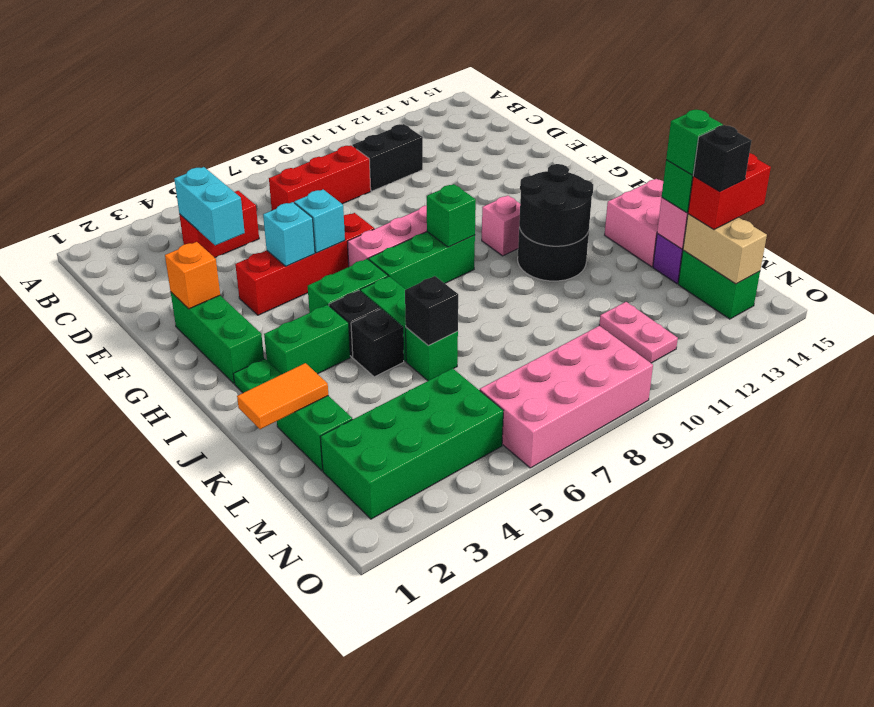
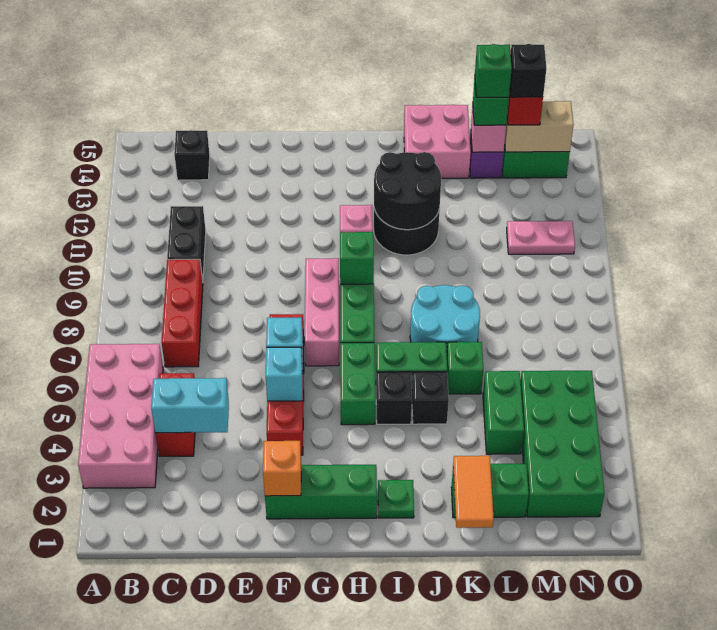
green brick I3:I4 level 1 -> green brick L4:L5 level 1
none -> cyan round brick J7:K8 level 1
black brick K6 level 2 -> black brick C14 level 1
pink brick N6:O9 level 1 -> pink brick A3:B6 level 1

